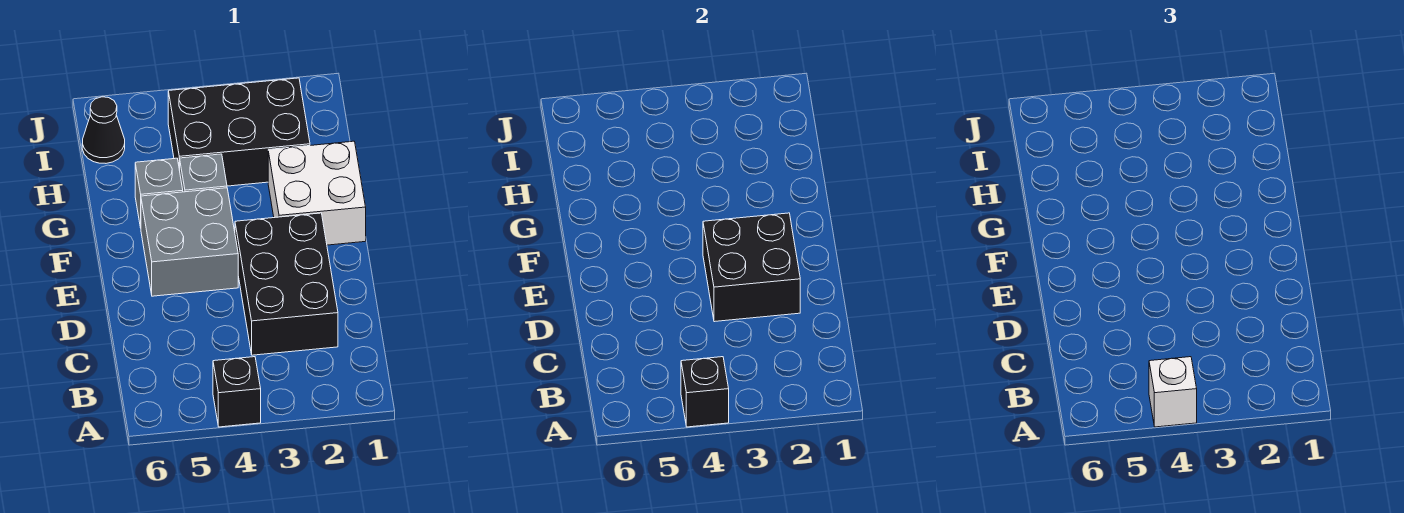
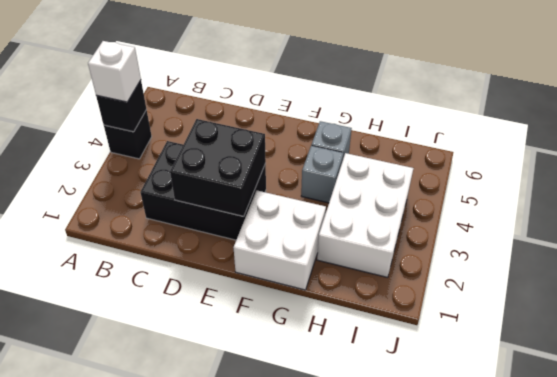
grey brick E4:F5 level 1 -> none
black brick H2:I4 level 1 -> white brick H2:I4 level 1
black cone I6 level 1 -> none

